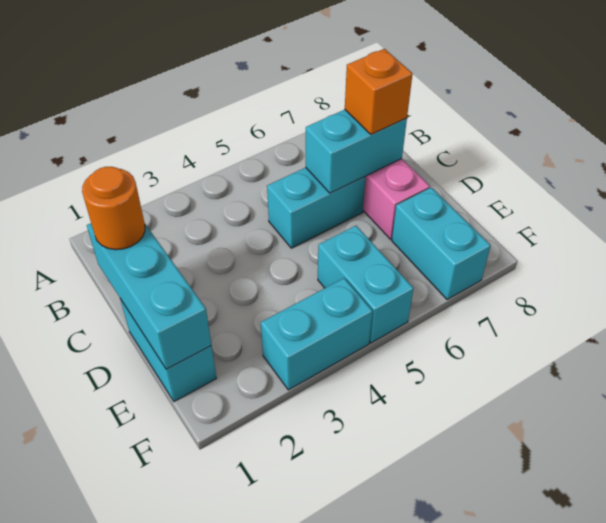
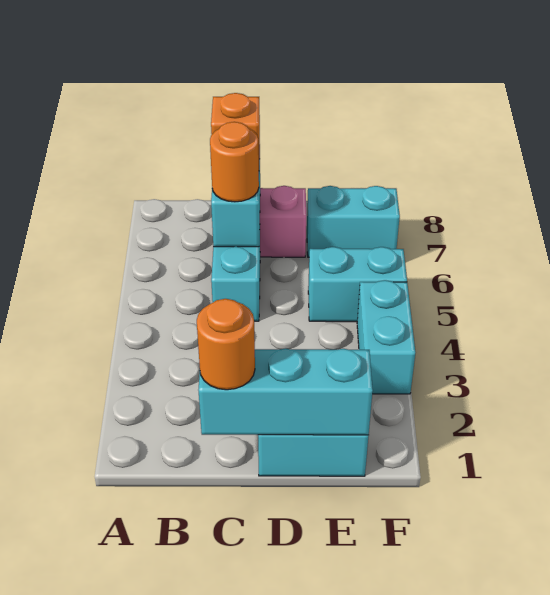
none -> orange round brick C6 level 3

